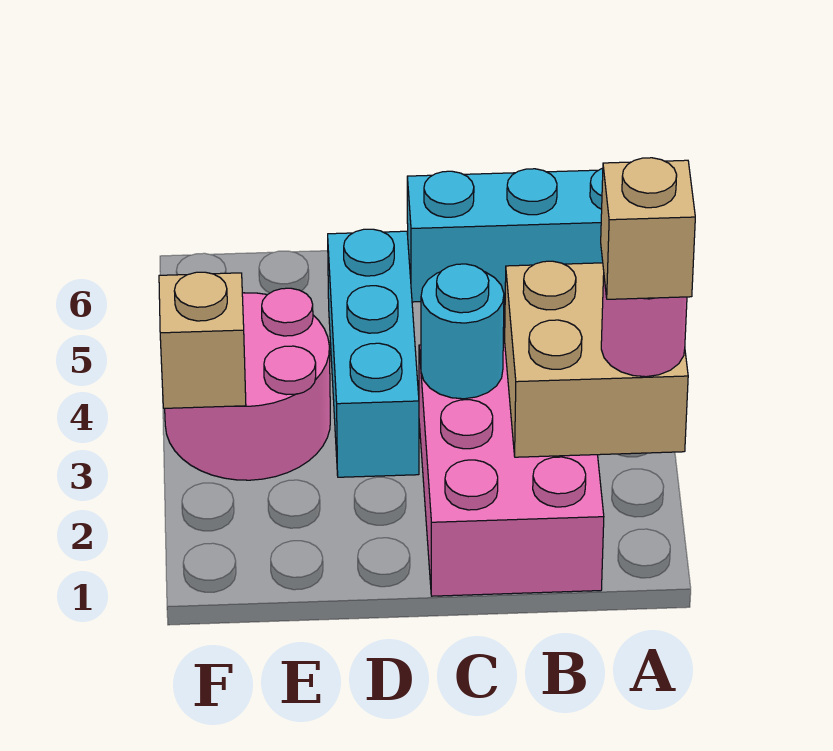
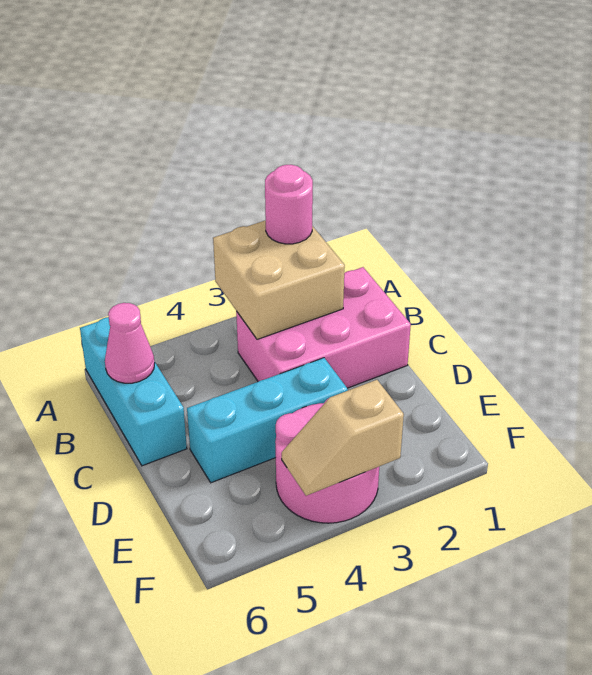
tan brick A2 level 4 -> none
none -> pink cone B6 level 2
cyan round brick C3 level 2 -> none

